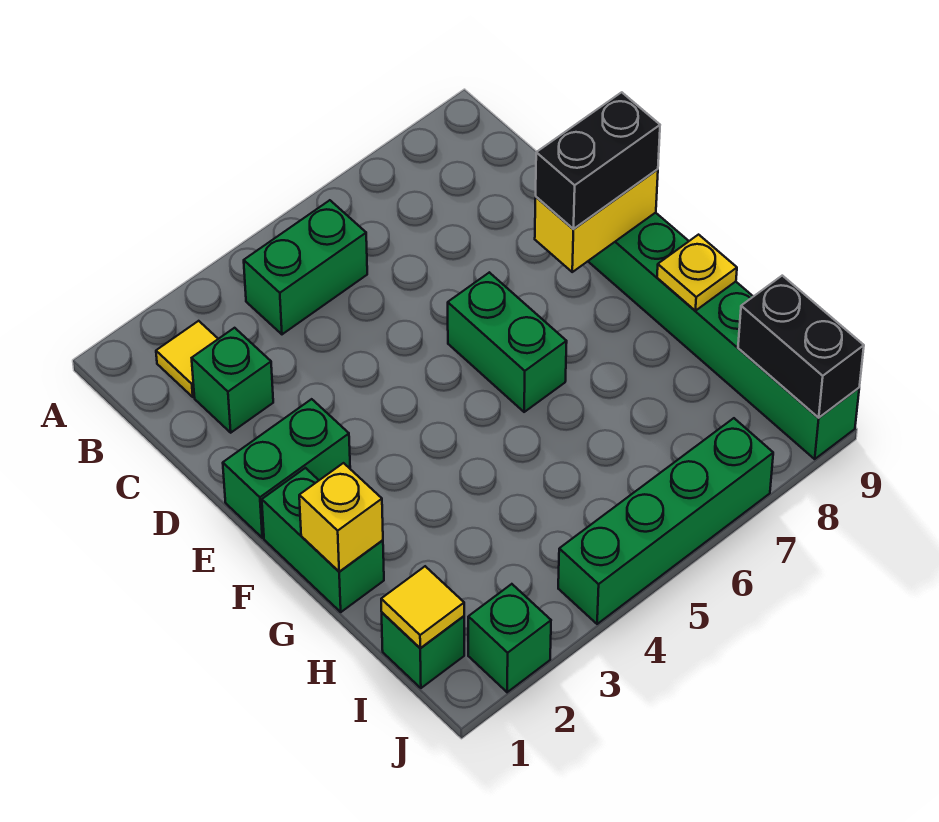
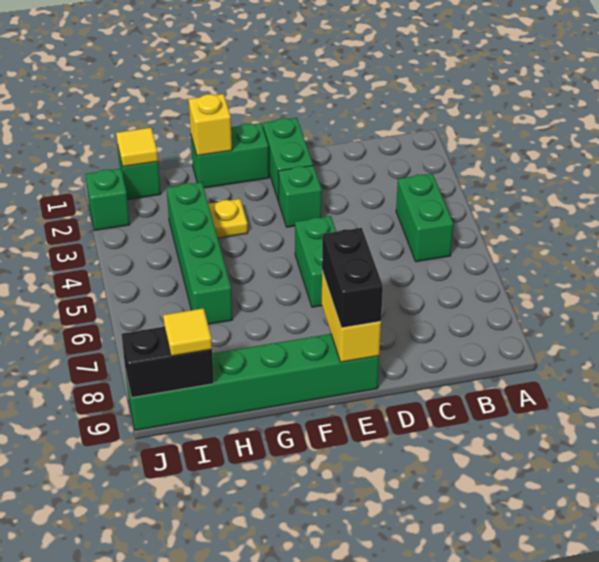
yellow tile B2 level 1 -> yellow tile I9 level 3
green brick C2 level 1 -> green brick E3 level 1
green brick E6:F6 level 1 -> green brick E5:E6 level 1
yellow plate G9 level 2 -> yellow plate G3 level 1
green brick J4:J7 level 1 -> green brick H3:H6 level 1

